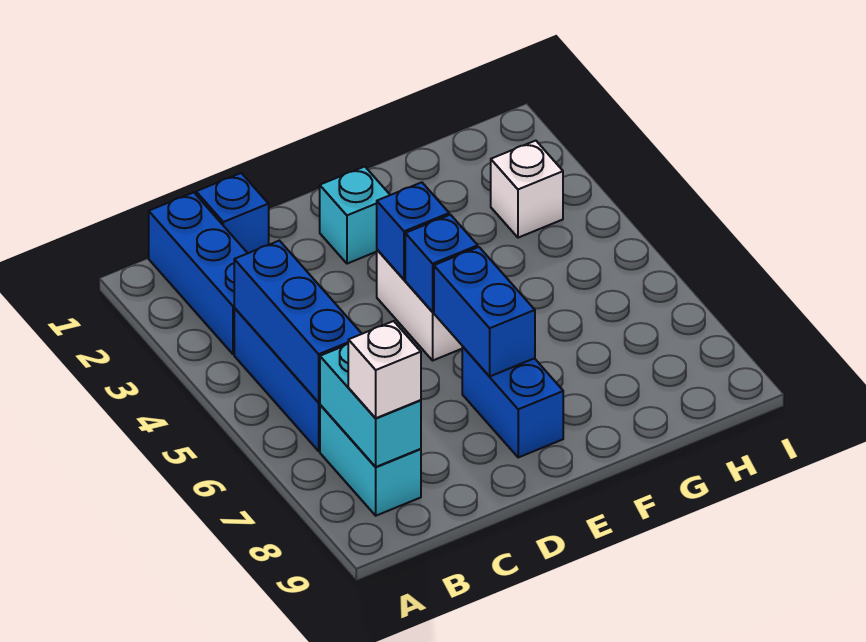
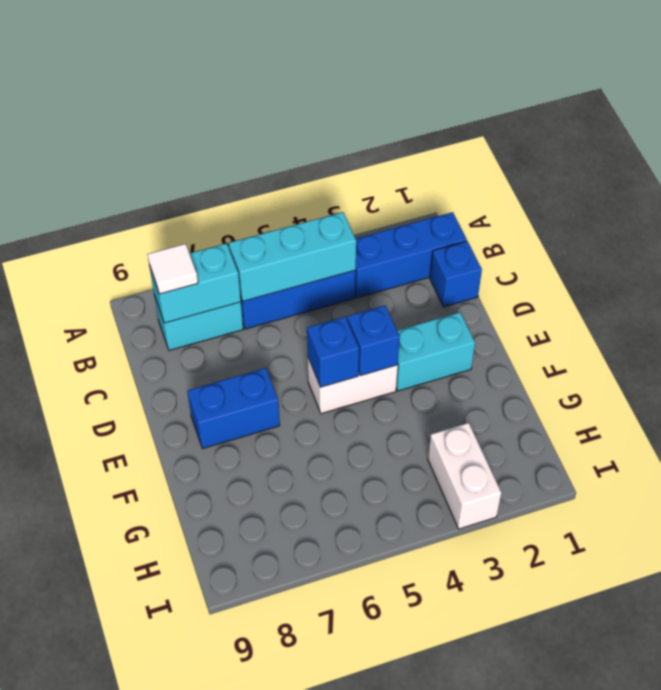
blue brick B4:B6 level 2 -> cyan brick B4:B6 level 2
white brick B8 level 3 -> white tile B8 level 3
cyan brick E2 level 1 -> cyan brick E2:E3 level 1
blue brick E6:E7 level 2 -> none
white brick H3 level 1 -> white brick H3:I3 level 1

